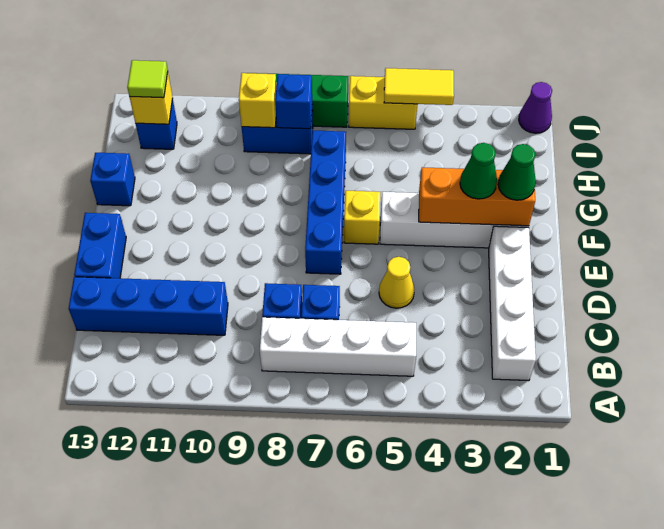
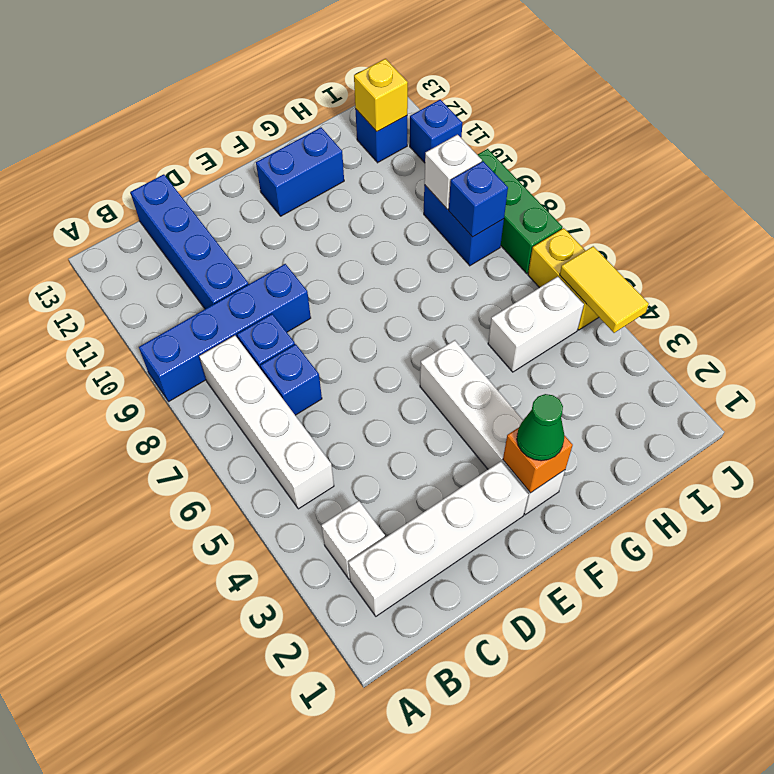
none -> white brick B3 level 1
yellow cone D5 level 1 -> none
blue brick D13:E13 level 1 -> blue brick F12:G12 level 1
blue brick E7:H7 level 1 -> blue brick A9:D9 level 1
orange brick F2:F4 level 2 -> orange brick F2 level 2
green cone F3 level 3 -> none
yellow brick F6 level 1 -> none
blue brick G13 level 1 -> blue brick J11 level 1
none -> white brick H5:I5 level 1
yellow brick I9 level 2 -> white brick I9 level 2
lime tile I12 level 3 -> none
purple cone J1 level 1 -> none

